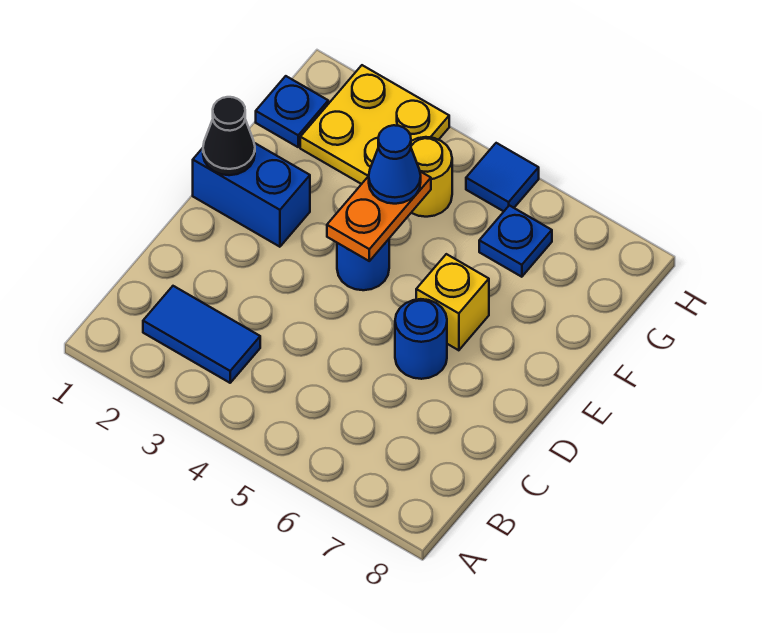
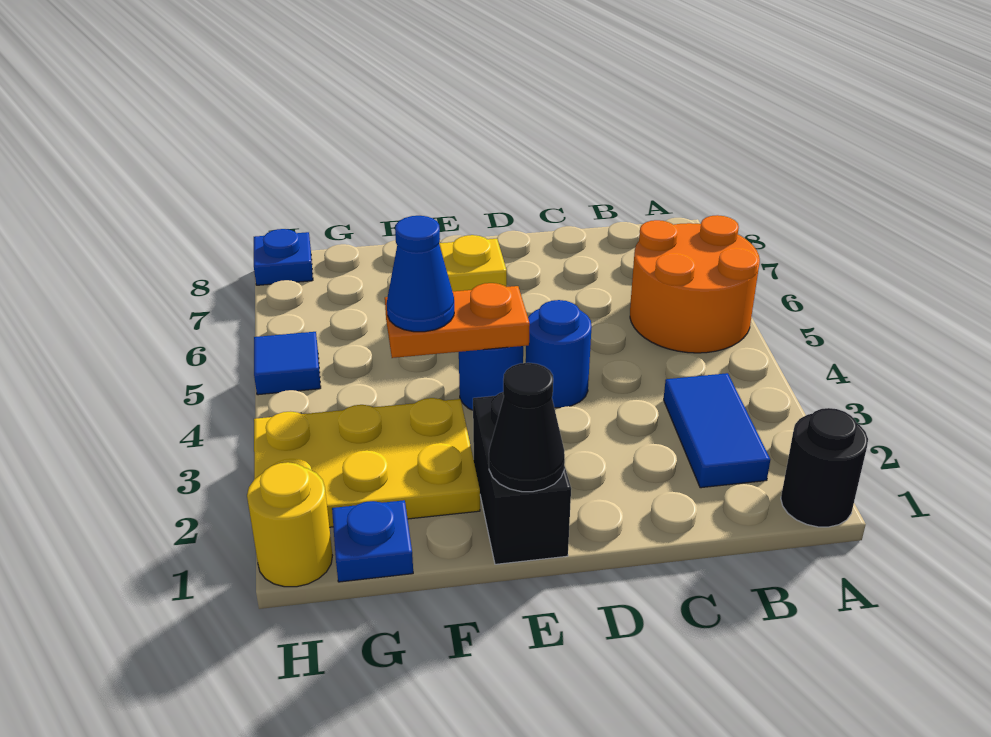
none -> black round brick A1 level 1
none -> orange round brick A5:B6 level 1
blue round brick D6 level 1 -> blue round brick D4 level 1
blue brick E1:E2 level 1 -> black brick E1:E2 level 1
yellow plate G2:H3 level 1 -> yellow plate F2:H3 level 1
yellow round brick G4 level 1 -> yellow round brick H1 level 1
blue plate G6 level 1 -> blue plate H8 level 1

